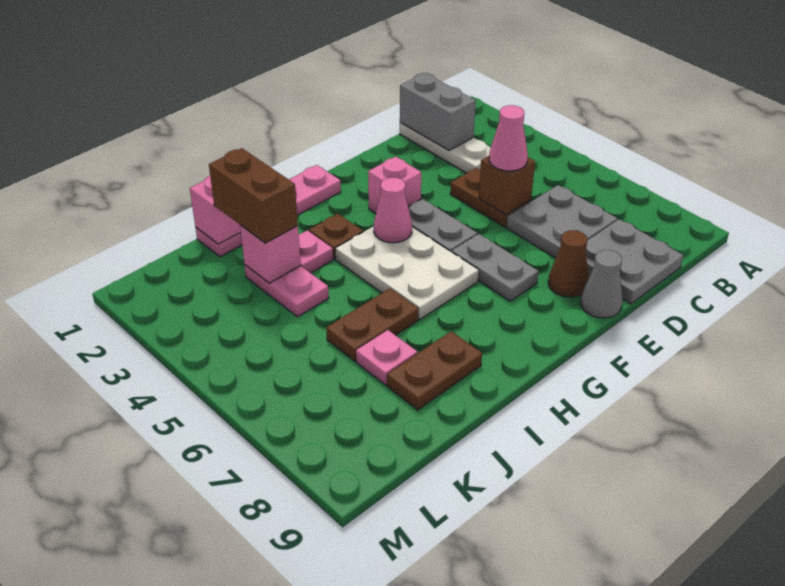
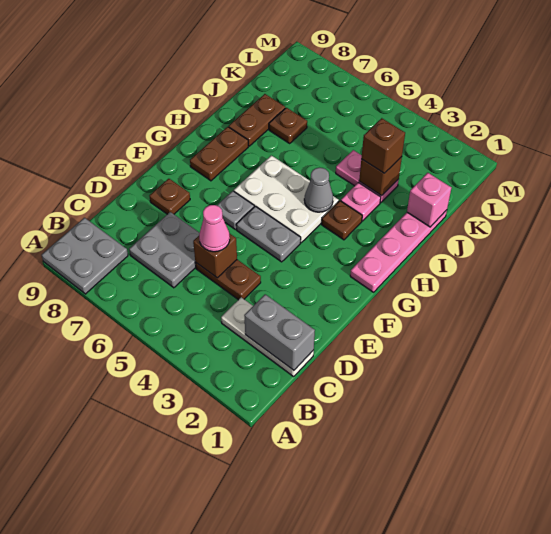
grey plate C8:D9 level 1 -> grey plate A8:B9 level 1
brown cone E8 level 1 -> brown plate E8 level 1
grey cone E9 level 1 -> grey cone H4 level 2
pink brick F3 level 1 -> none
grey plate F6:F7 level 1 -> grey plate F6 level 1
pink cone G4 level 2 -> none
brown plate I6:J6 level 1 -> brown plate G8:H8 level 1
brown brick J2:J3 level 3 -> brown brick J3 level 3
pink brick J3 level 2 -> brown brick J3 level 2
pink plate J7 level 1 -> brown plate J7 level 1

